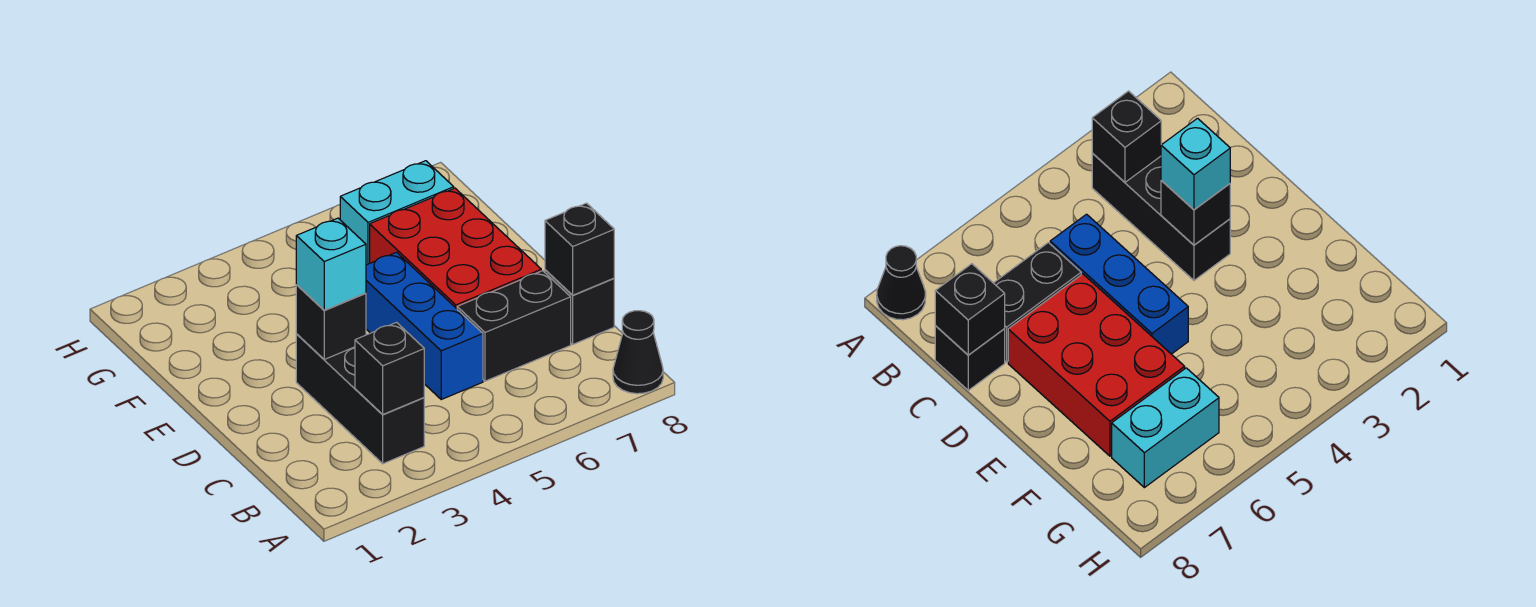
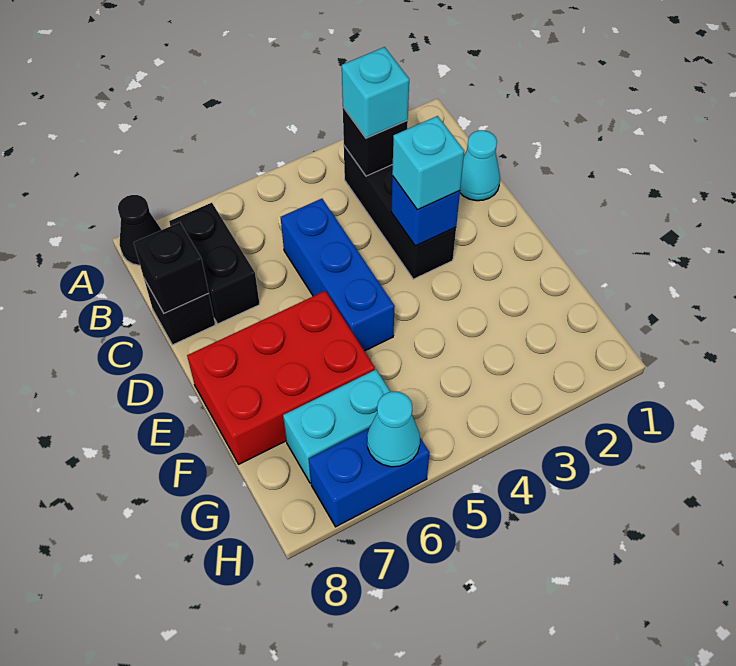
none -> cyan brick B3 level 3
none -> cyan cone C1 level 1
black brick C6:C7 level 1 -> black brick B7:C7 level 1
black brick D3 level 2 -> blue brick D3 level 2
red brick D6:F7 level 1 -> red brick E6:F8 level 1
none -> blue brick H6:H7 level 1
none -> cyan cone H6 level 2

